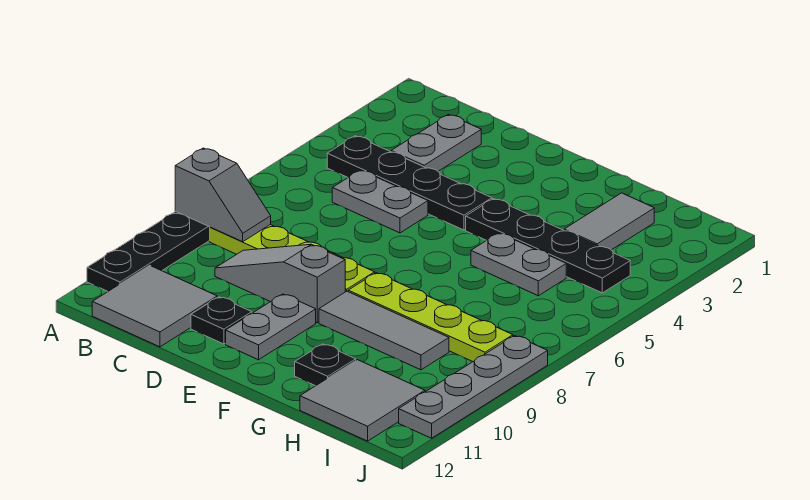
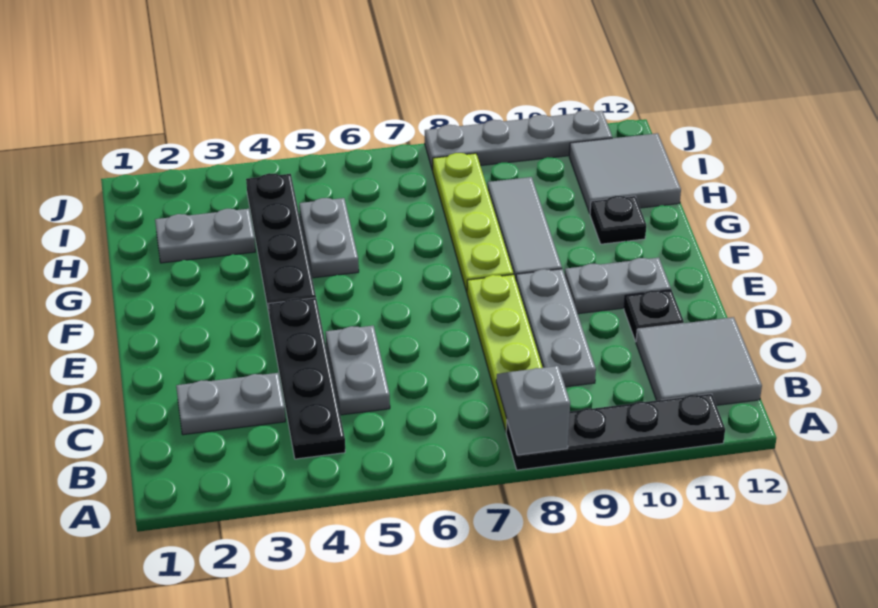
grey slope C9:E9 level 1 top E -> grey plate C9:E9 level 1
grey tile H2:H3 level 1 -> grey plate H2:H3 level 1

